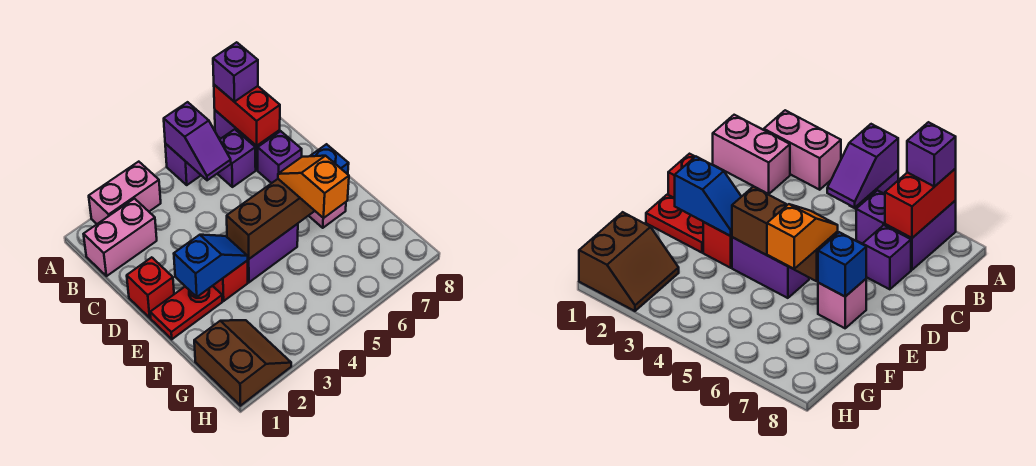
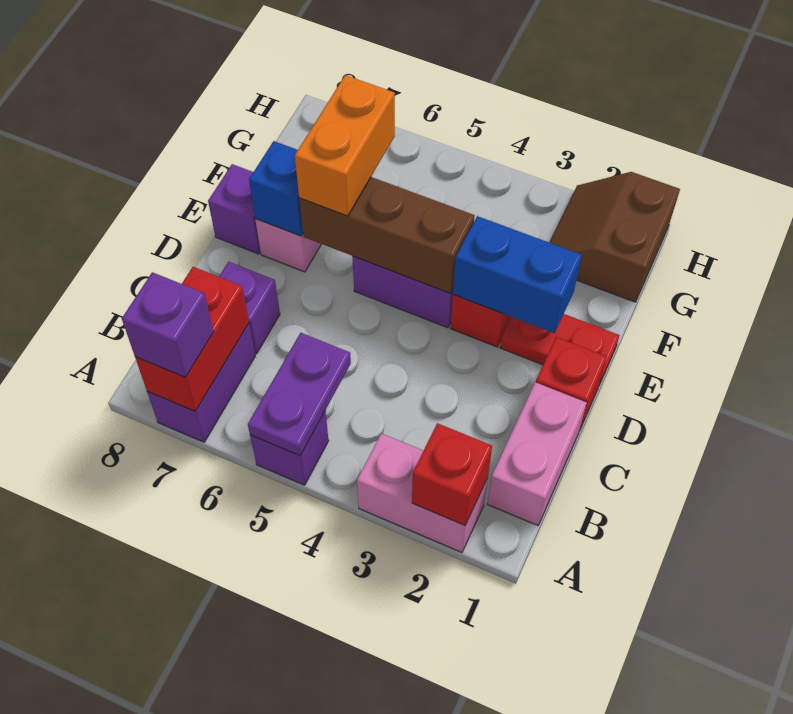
none -> red brick A2 level 2
purple slope A5:B5 level 2 top A -> purple plate A5:B5 level 2
pink brick B1:B2 level 1 -> pink brick B1:C1 level 1
purple brick B6 level 1 -> purple brick E8 level 1
blue slope E2:E3 level 2 top 2 -> blue brick E2:E3 level 2
orange slope E6:F6 level 3 top F -> orange brick E6:F6 level 3

